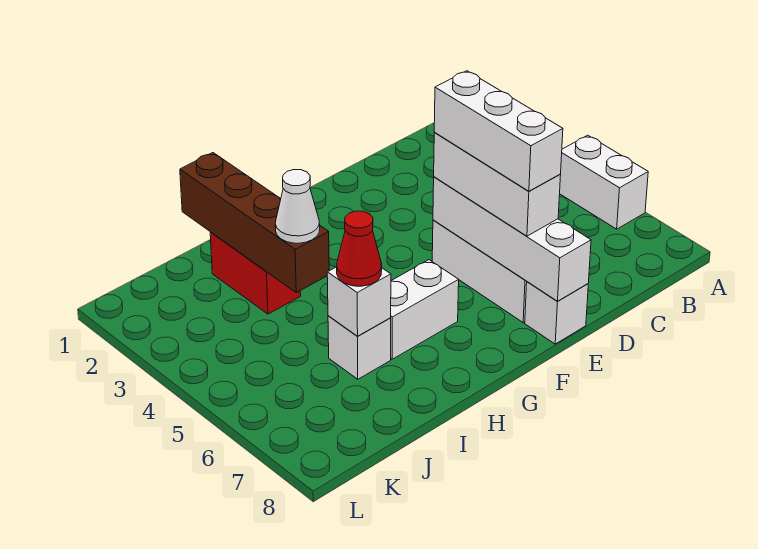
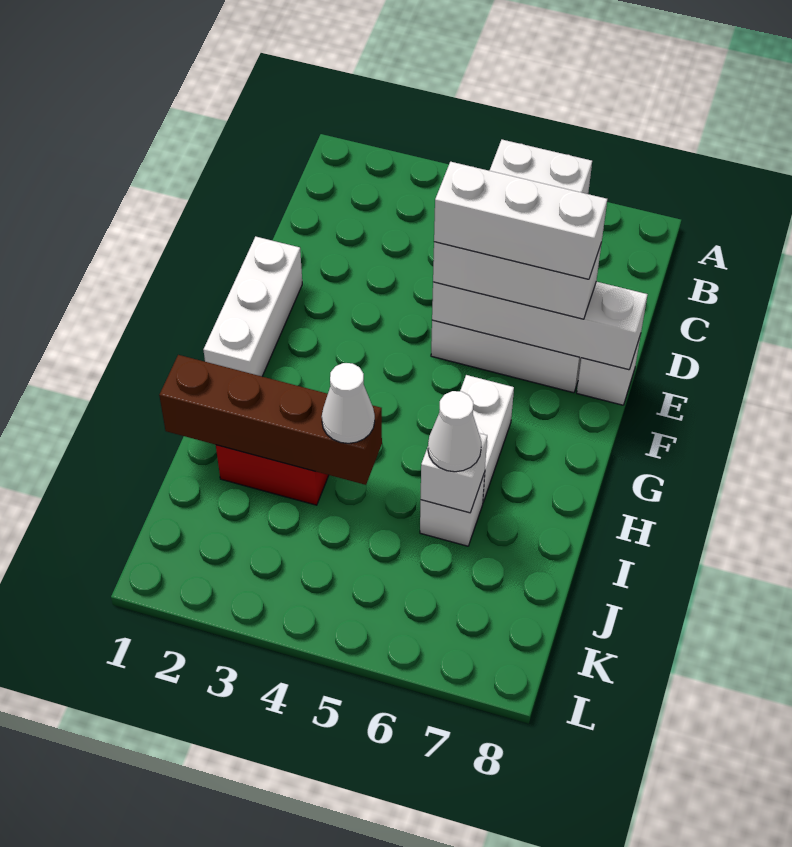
none -> white brick E1:G1 level 1
red cone I6 level 3 -> white cone I6 level 3

